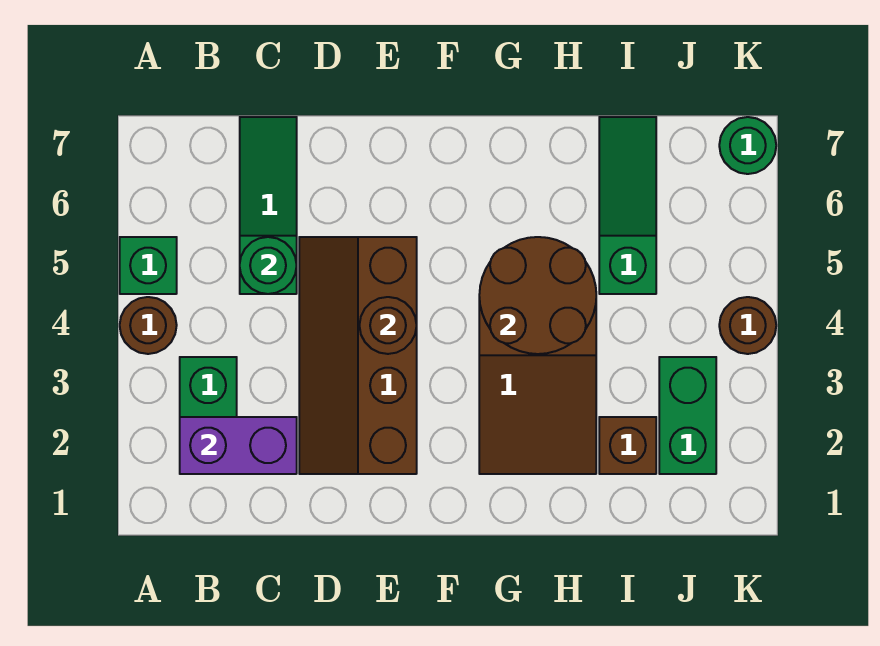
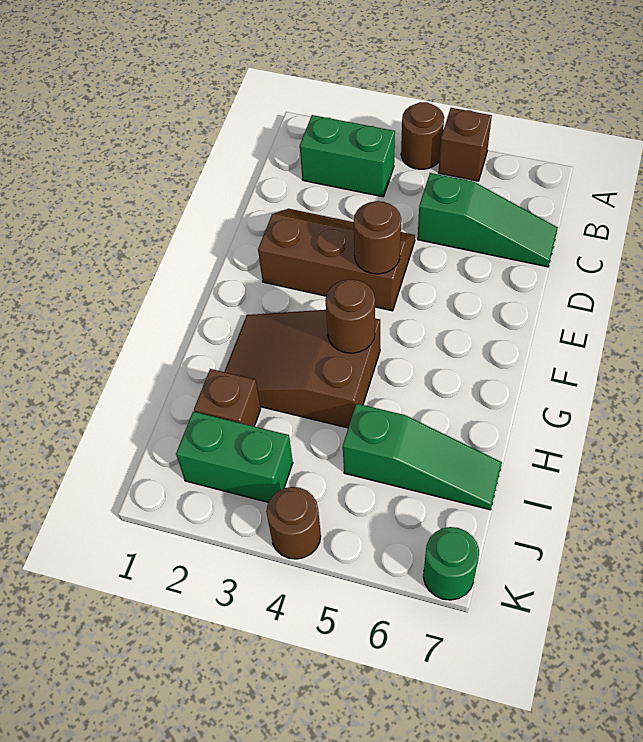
green brick A5 level 1 -> brown brick A5 level 1
purple brick B2:C2 level 2 -> none
green round brick C5 level 2 -> none
brown slope D2:E5 level 1 top E -> brown slope D2:E4 level 1 top E
brown round brick G4:H5 level 2 -> brown round brick G4 level 2

